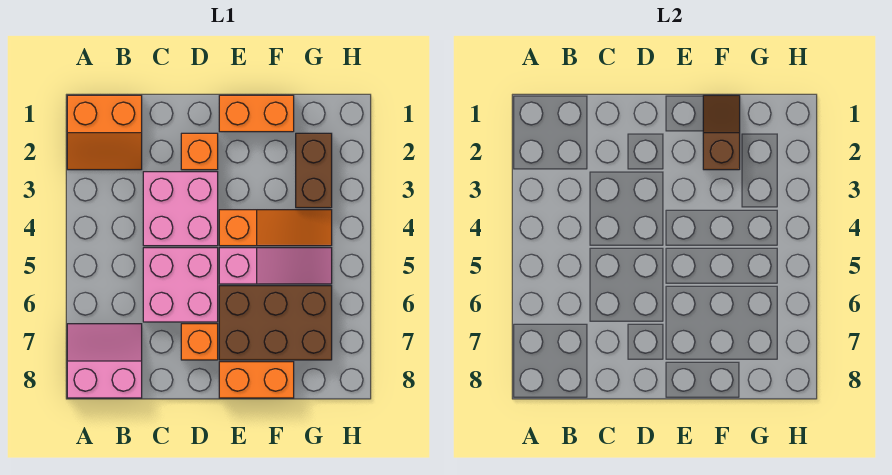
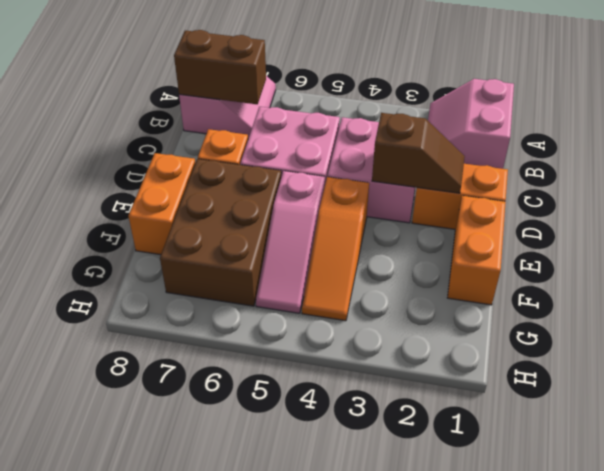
orange slope A1:B2 level 1 top 1 -> pink slope A1:B2 level 1 top 1
orange brick D2 level 1 -> orange brick D1:D2 level 1
brown slope F1:F2 level 2 top 2 -> brown slope D2:D3 level 2 top 3
brown brick G2:G3 level 1 -> brown brick B7:B8 level 2

